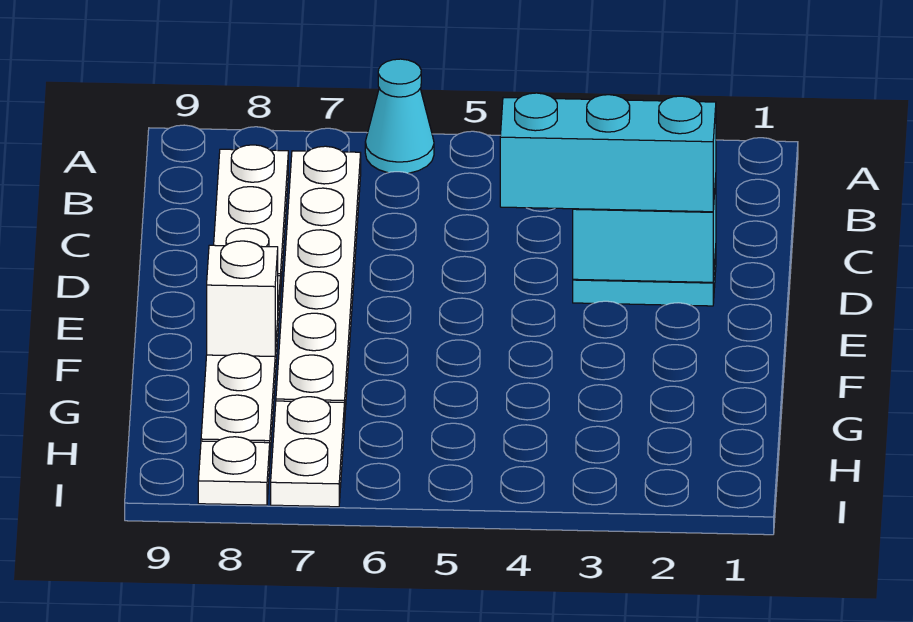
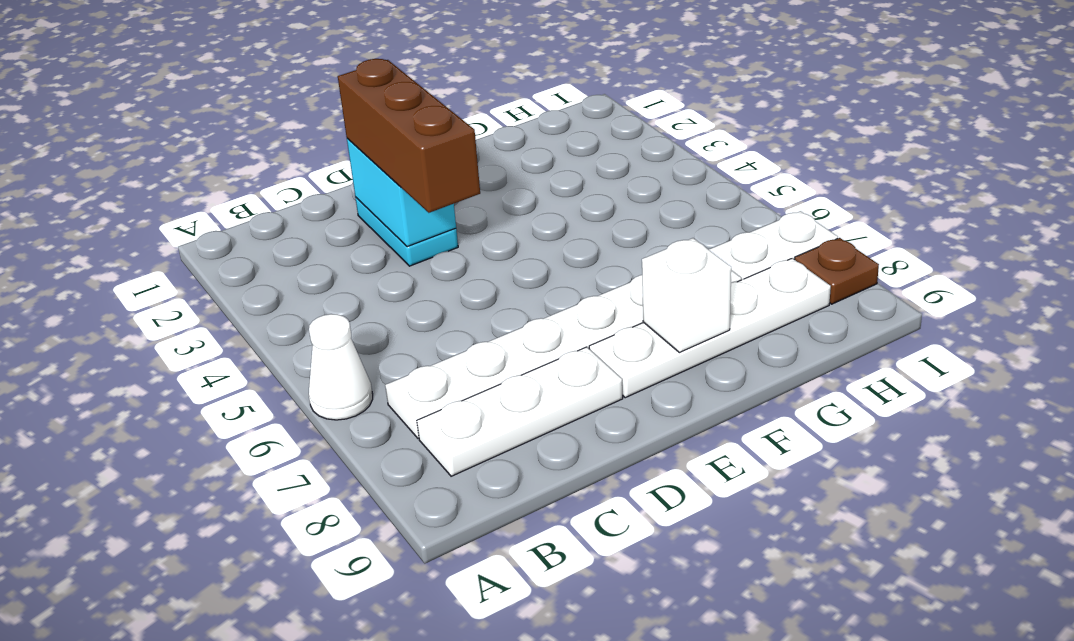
cyan cone A6 level 1 -> white cone A6 level 1
cyan brick D2:D4 level 3 -> brown brick D2:D4 level 3
white plate I8 level 1 -> brown plate I8 level 1

